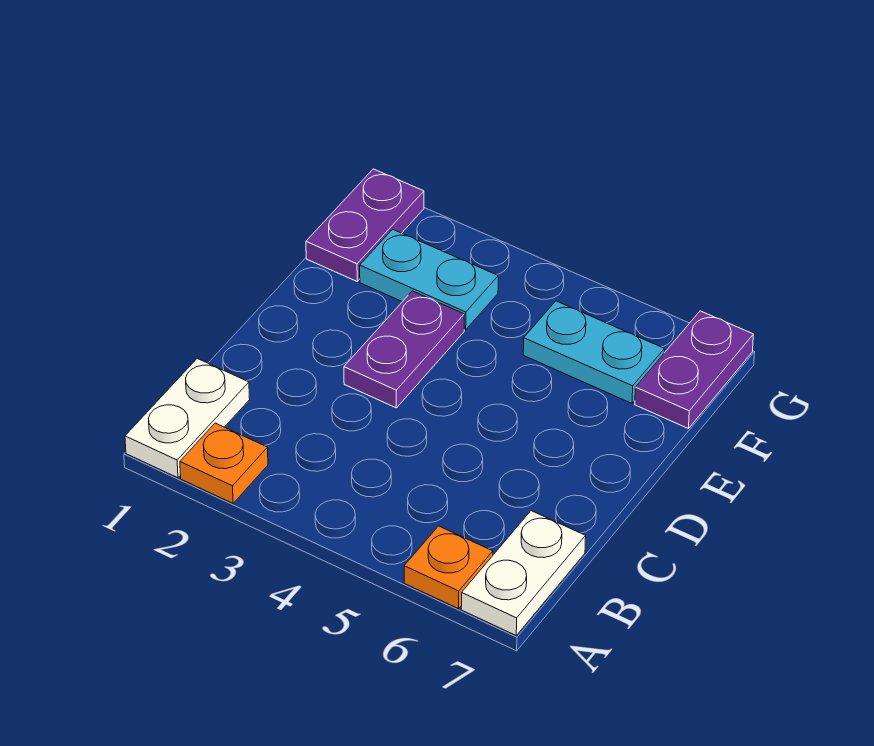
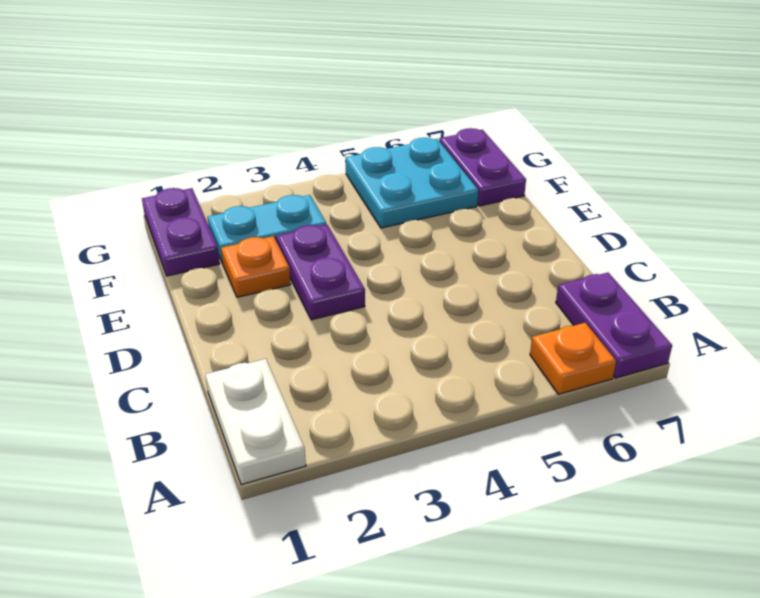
orange plate A2 level 1 -> orange plate E2 level 1
white plate A7:B7 level 1 -> purple plate A7:B7 level 1
cyan plate F5:F6 level 1 -> cyan plate F5:G6 level 1

